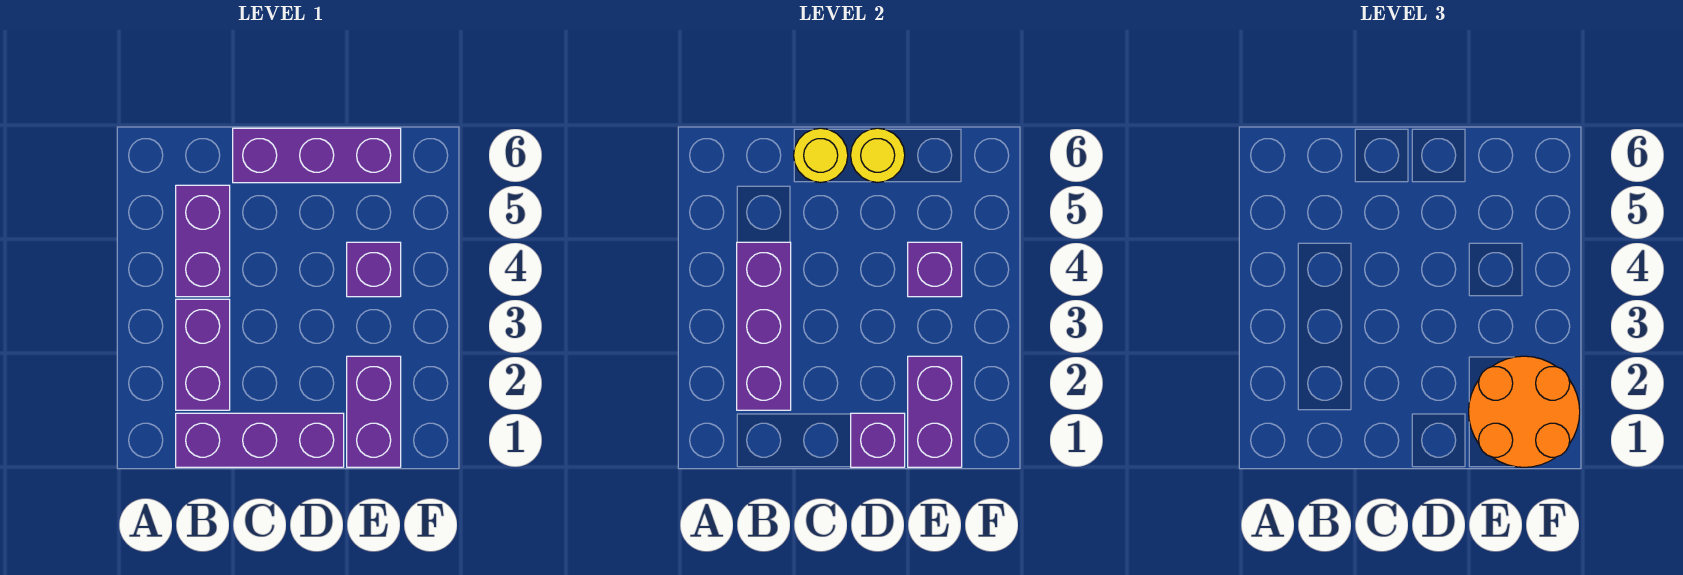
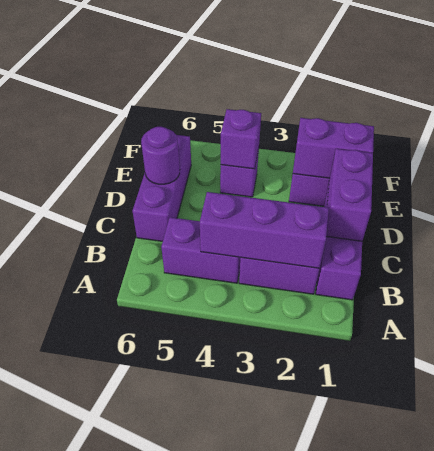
yellow round brick C6 level 2 -> none
purple brick D1 level 2 -> purple brick C1:D1 level 2
yellow round brick D6 level 2 -> purple round brick D6 level 2
orange round brick E1:F2 level 3 -> none

